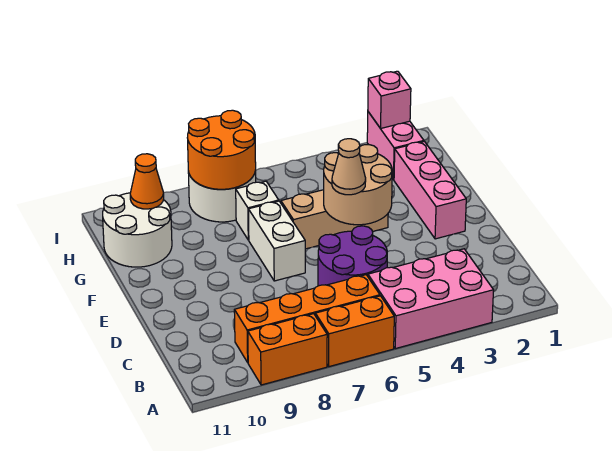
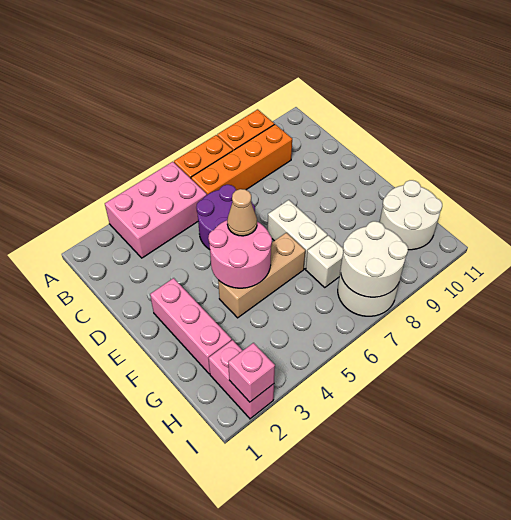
tan round brick E4:F5 level 2 -> pink round brick E4:F5 level 2
orange round brick H7:I8 level 2 -> white round brick H7:I8 level 2
orange cone H10 level 2 -> none

